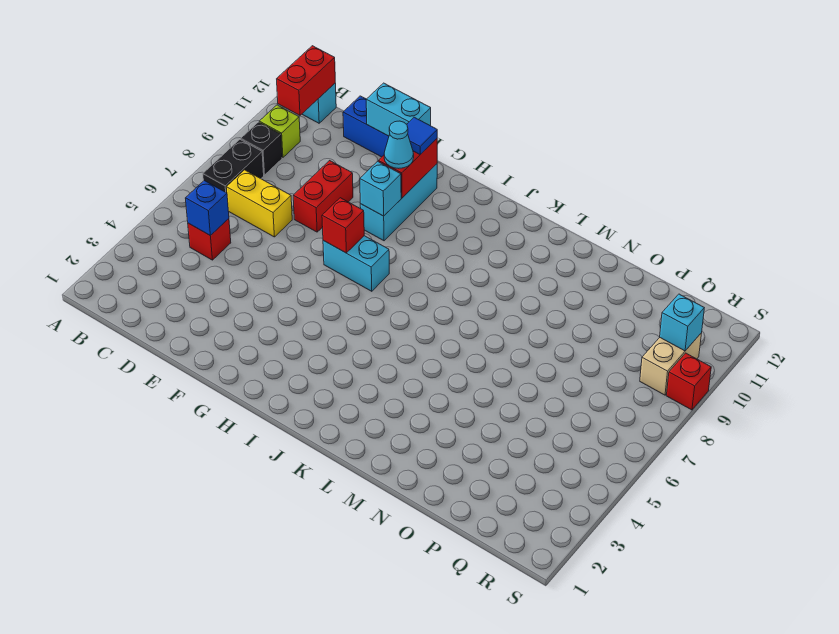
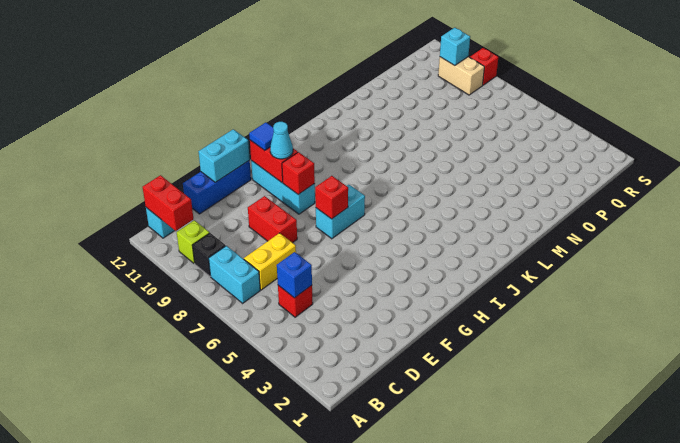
black brick B7:B8 level 1 -> cyan brick B7:B8 level 1
cyan brick G9 level 2 -> red brick G9 level 2

